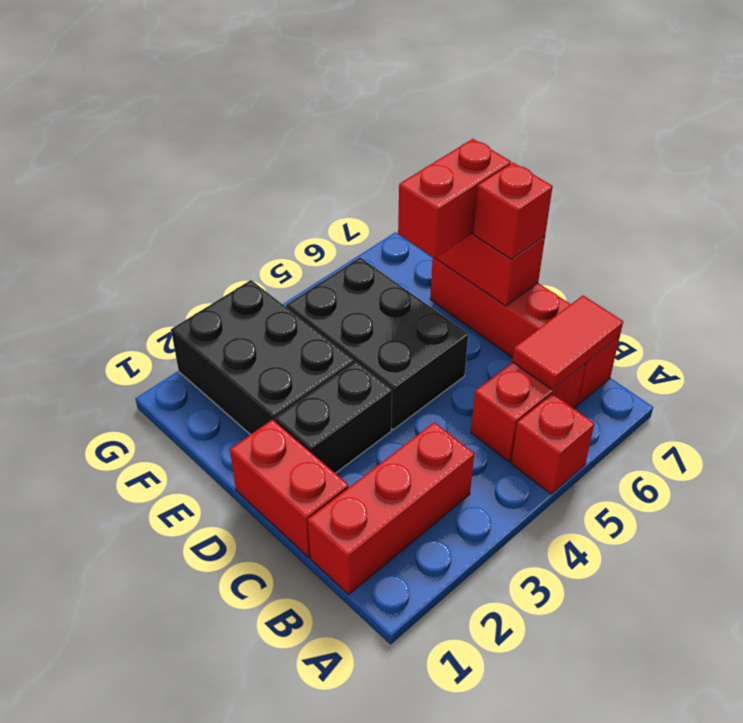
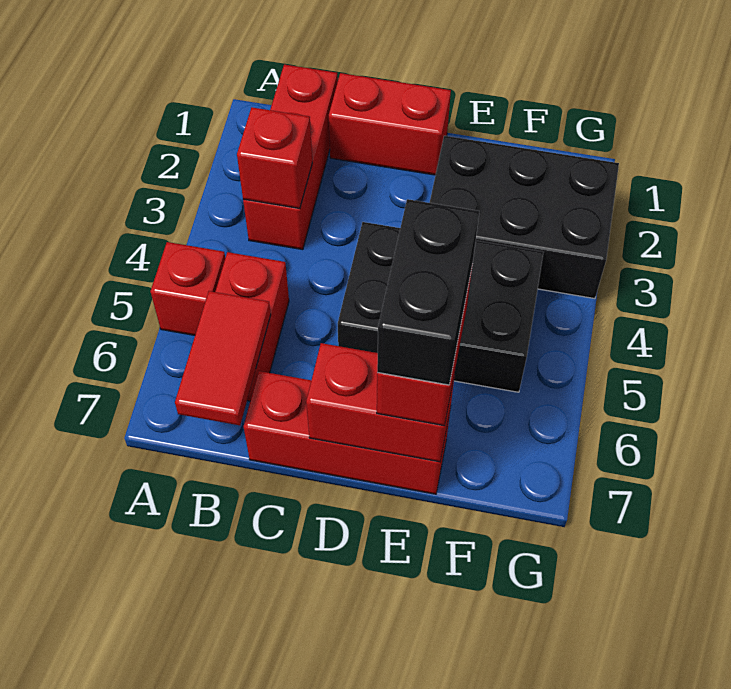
red brick B7:E7 level 1 -> red brick C7:E7 level 1
black brick D2:D3 level 1 -> black brick E6:E7 level 4
red brick D7 level 3 -> red brick B3 level 2

